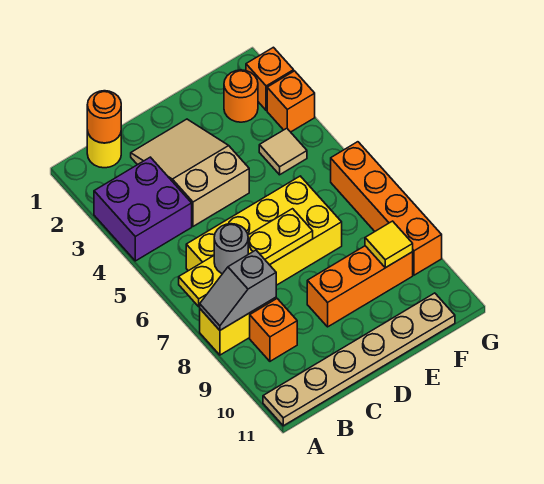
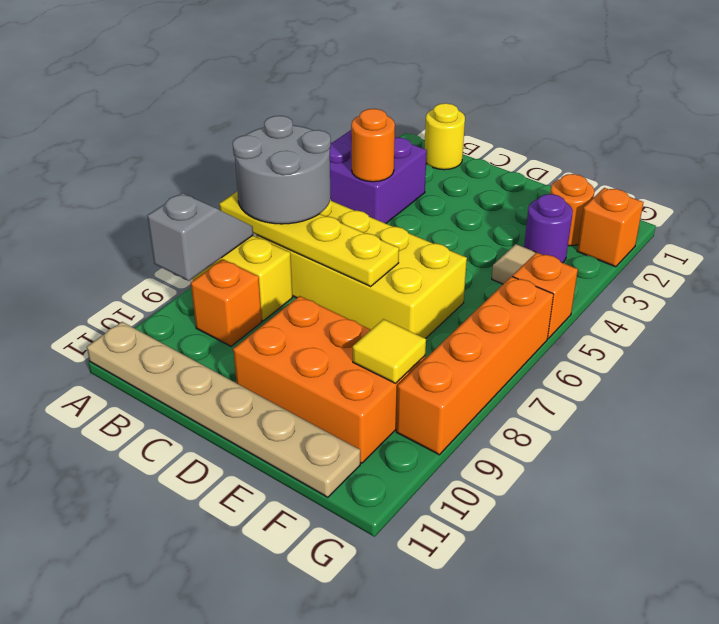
grey slope A8:B8 level 2 top B -> grey slope A8:A9 level 2 top 9
orange round brick B1 level 2 -> orange round brick B4 level 2
grey round brick B7 level 3 -> grey round brick A6:B7 level 3
tan slope C2:D4 level 1 top 4 -> none
orange brick D9:F9 level 1 -> orange brick D9:F10 level 1
none -> purple round brick F3 level 1
orange brick G3 level 1 -> orange brick G5 level 1

